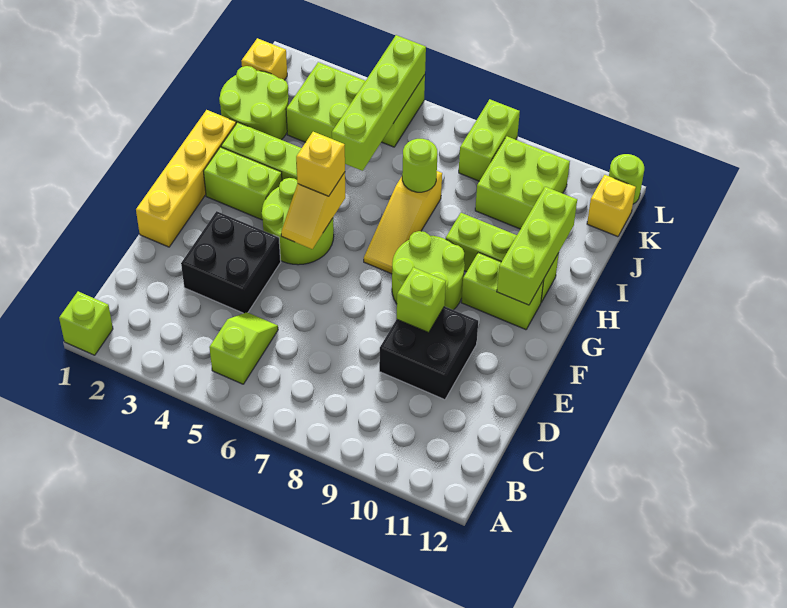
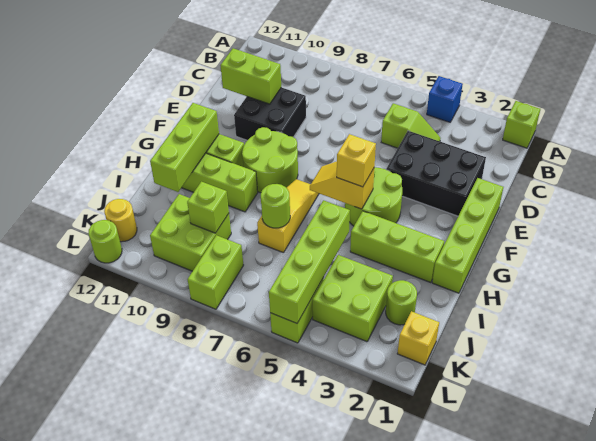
none -> blue brick A4 level 1
lime slope B5:C5 level 1 top B -> lime slope C4:C5 level 1 top 5
black brick D3:E4 level 1 -> black brick D2:E4 level 1
yellow brick E1:H1 level 1 -> lime brick E1:H1 level 1
lime brick E9 level 2 -> lime brick J9 level 2
yellow slope F5:G5 level 2 top G -> yellow slope G5:G6 level 2 top 5
lime brick G2:G3 level 1 -> lime brick D10:D11 level 2
lime round brick I1:J2 level 1 -> lime round brick J2 level 1
yellow brick K12 level 1 -> yellow round brick K12 level 1

